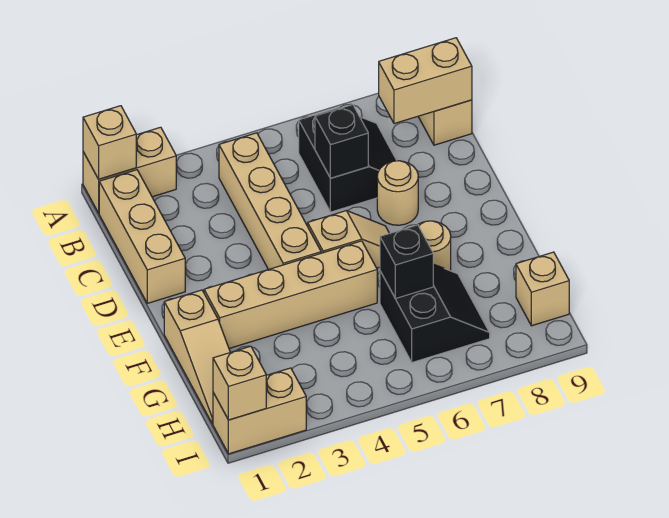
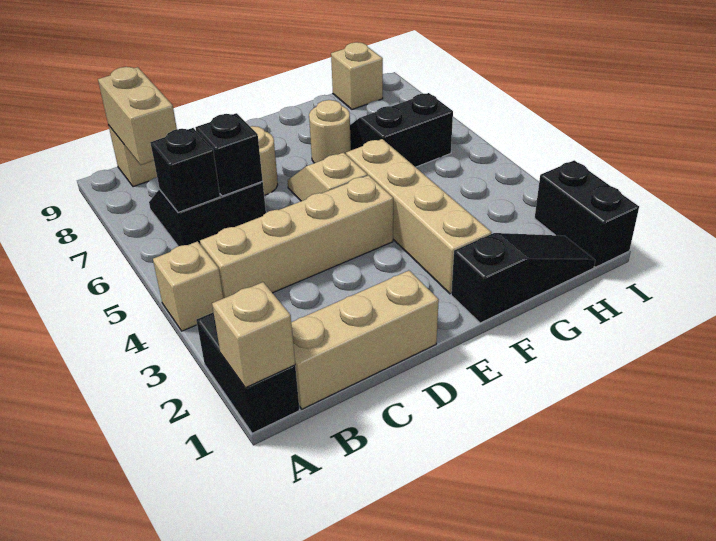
tan brick A1:A2 level 1 -> black brick A1:A2 level 1
tan slope F1:H1 level 1 top F -> black slope F1:H1 level 1 top F
black brick G6 level 2 -> black brick B6 level 2
tan brick I1:I2 level 1 -> black brick I1:I2 level 1
tan brick I1 level 2 -> tan brick A4 level 1

